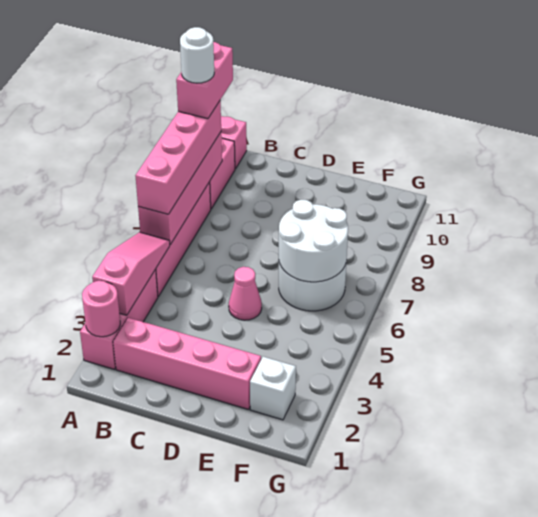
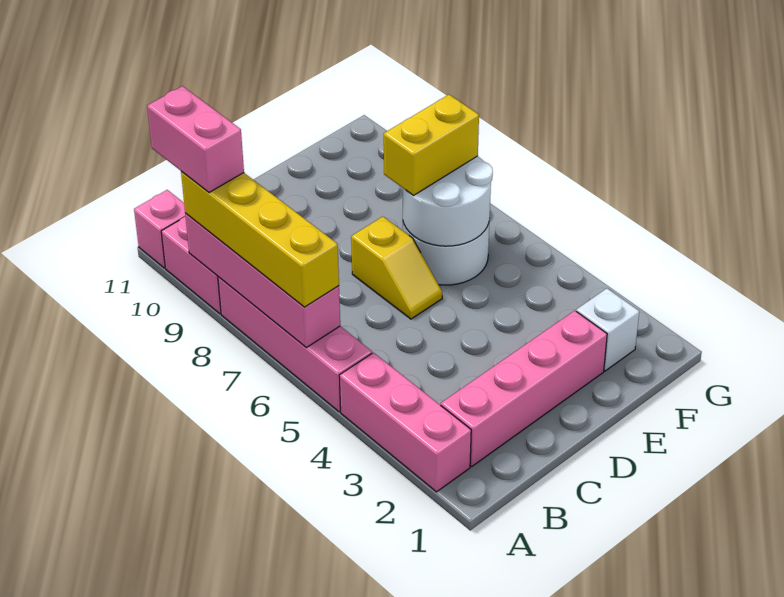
pink round brick A2 level 2 -> none
pink slope A3:A5 level 2 top 3 -> none
pink brick A6:A9 level 3 -> yellow brick A6:A9 level 3
white round brick A9 level 5 -> none
pink cone D5 level 1 -> none
none -> yellow slope D6:D7 level 1 top 7
none -> yellow brick E7:F7 level 3

